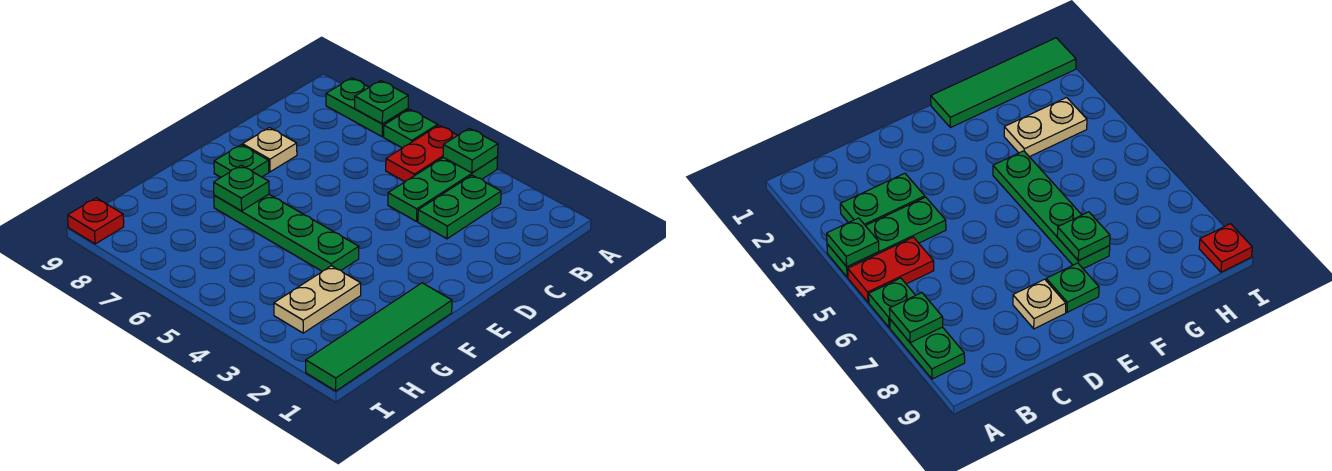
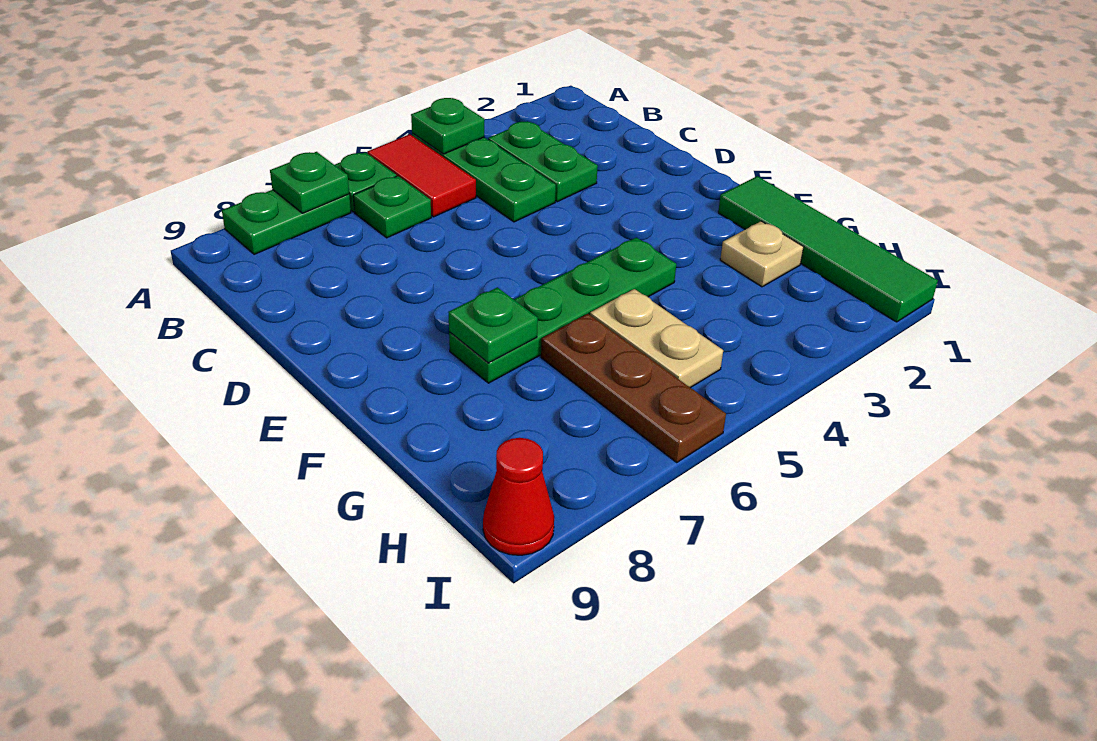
red plate A5:B5 level 1 -> red tile A5:B5 level 1
tan plate D8 level 1 -> tan plate G2 level 1
green plate E8 level 1 -> green plate B6 level 1
tan plate G3:H3 level 1 -> tan plate G5:H5 level 1
none -> brown plate G6:I6 level 1
red plate I9 level 1 -> red cone I9 level 1

